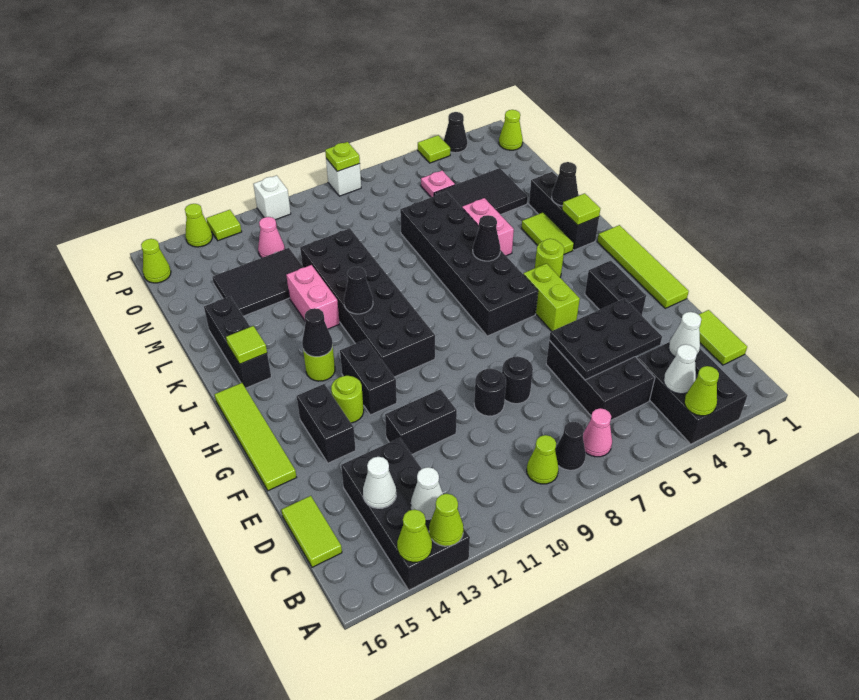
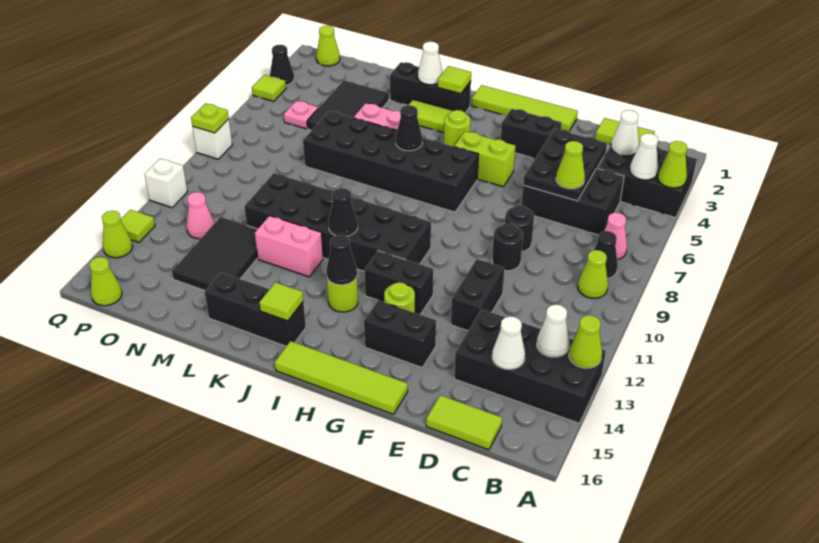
lime cone A14 level 2 -> lime cone D6 level 3
black cone K2 level 2 -> white cone K2 level 2

